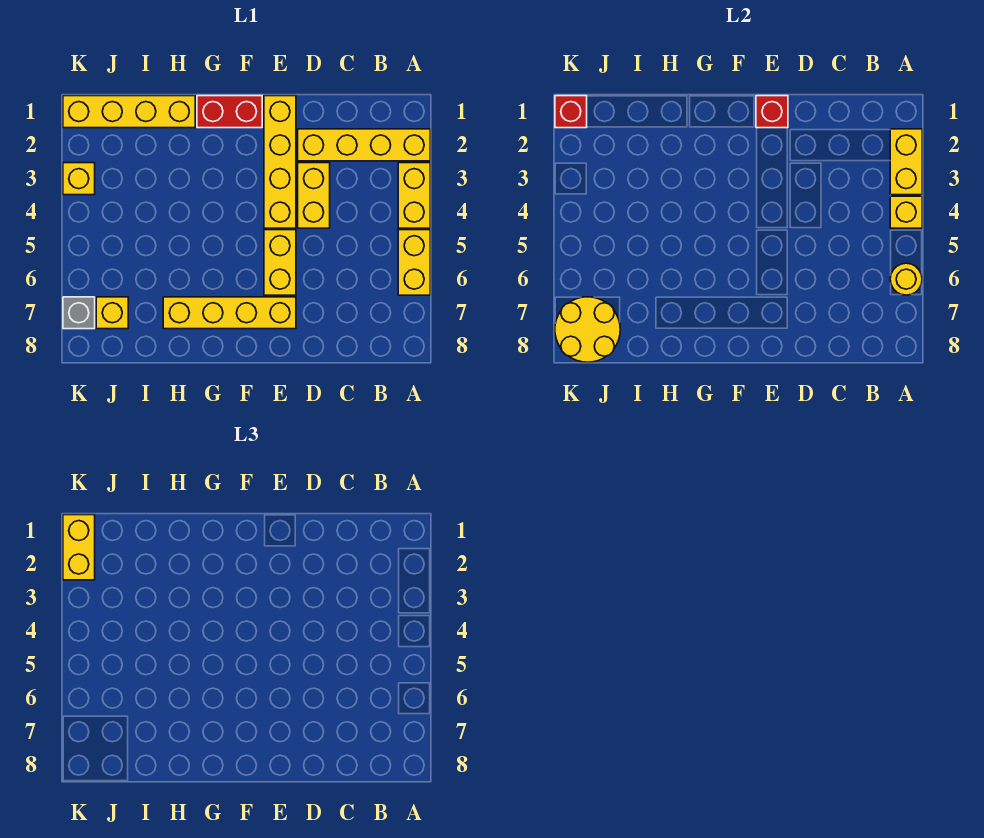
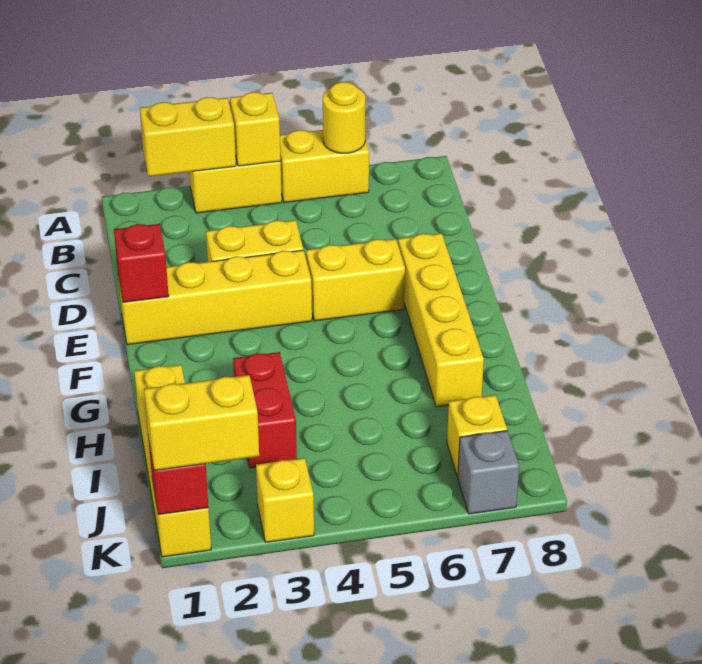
yellow brick A2:D2 level 1 -> none
red brick F1:G1 level 1 -> red brick H3:I3 level 1
yellow round brick J7:K8 level 2 -> none

